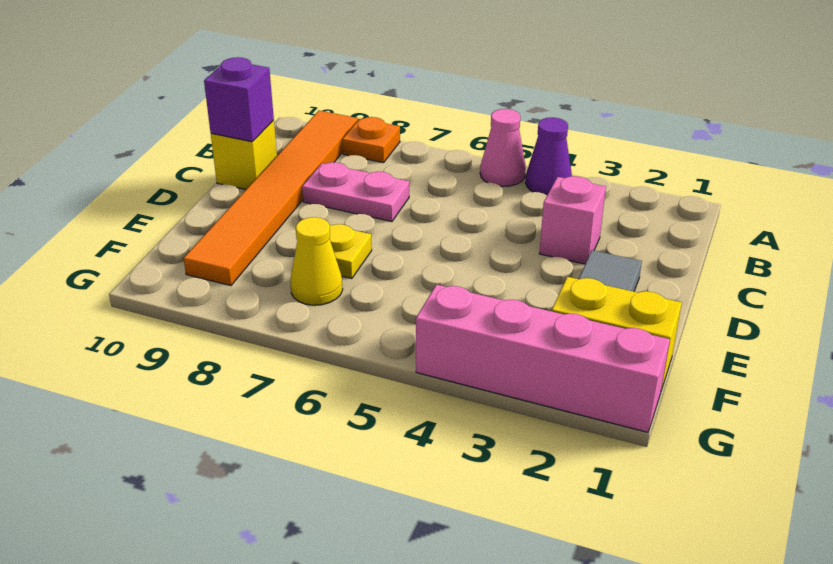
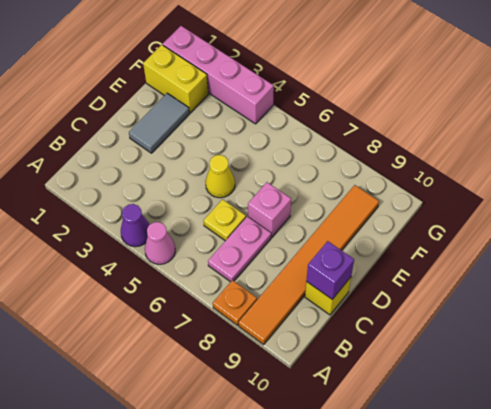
pink brick C3 level 1 -> pink brick D7 level 1
pink plate C7:C8 level 1 -> pink plate B7:C7 level 1
yellow plate E7 level 1 -> yellow plate C6 level 1
yellow cone F7 level 1 -> yellow cone D5 level 1

